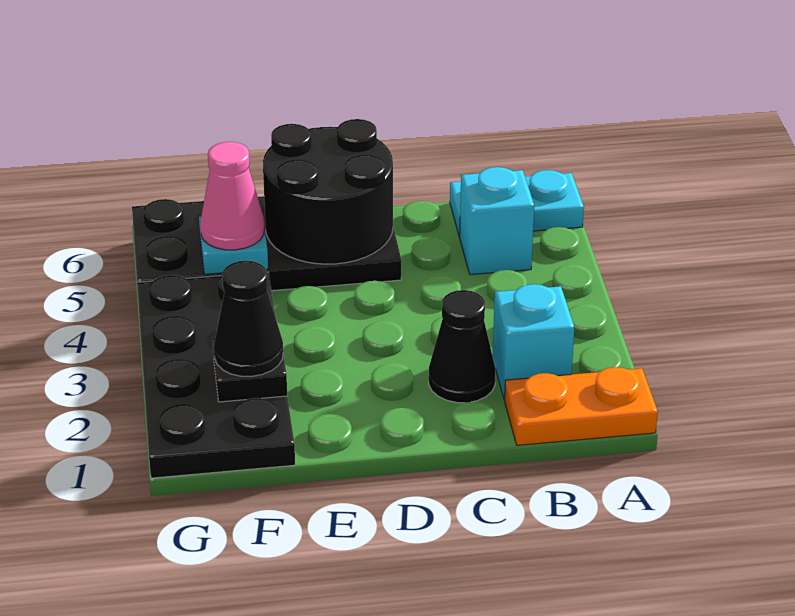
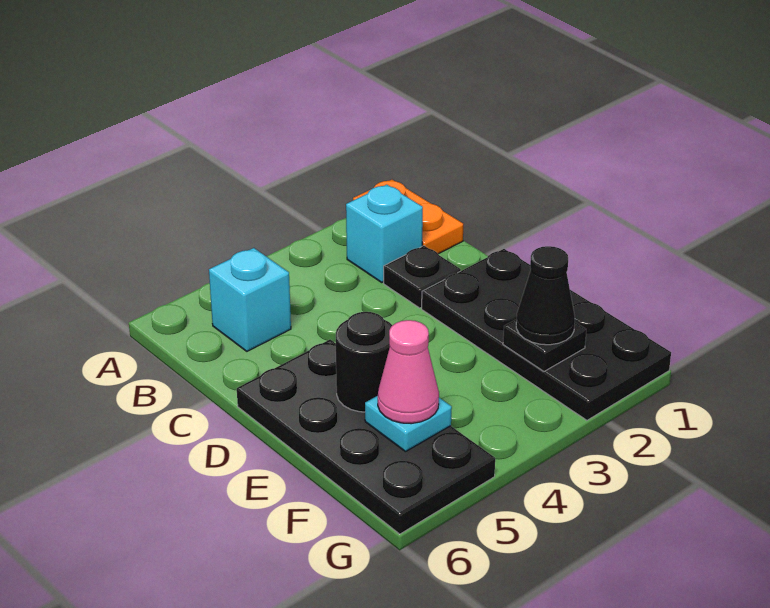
cyan plate A6:B6 level 1 -> none
black cone C2 level 1 -> black plate C2 level 1
black round brick D5:E6 level 2 -> black round brick E5 level 2
black plate F1:G4 level 1 -> black plate D1:G2 level 1

